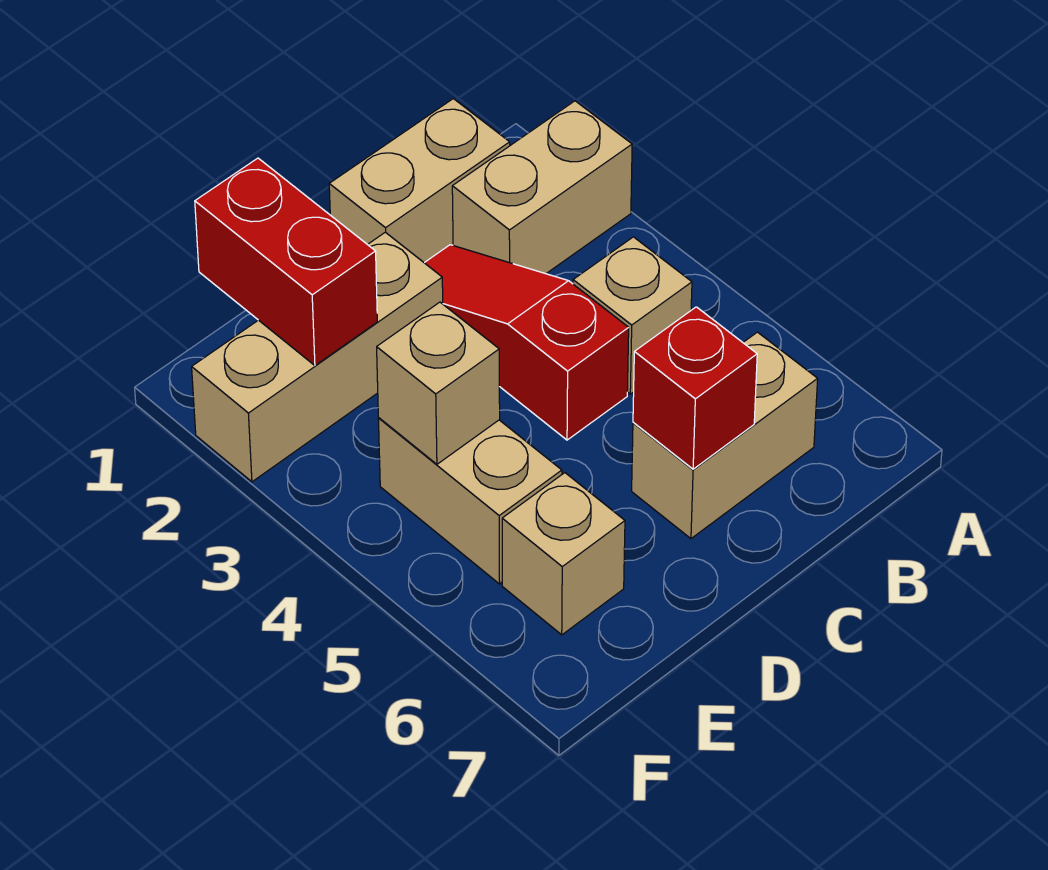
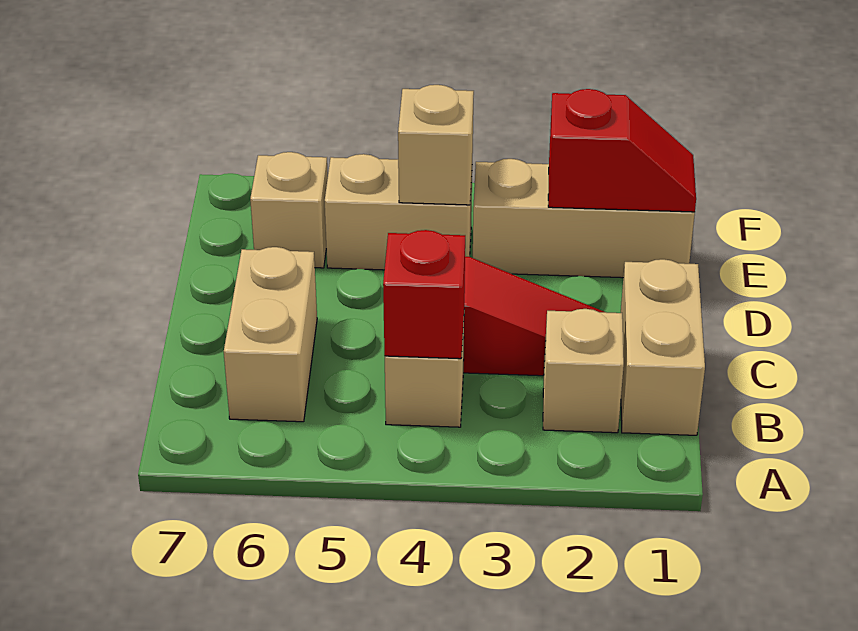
tan brick A2:B2 level 1 -> tan brick B2 level 1
red brick C6 level 2 -> red brick B4 level 2
tan brick D2:F2 level 1 -> tan brick E1:E3 level 1
red brick E1:E2 level 2 -> red slope E1:E2 level 2 top 2

